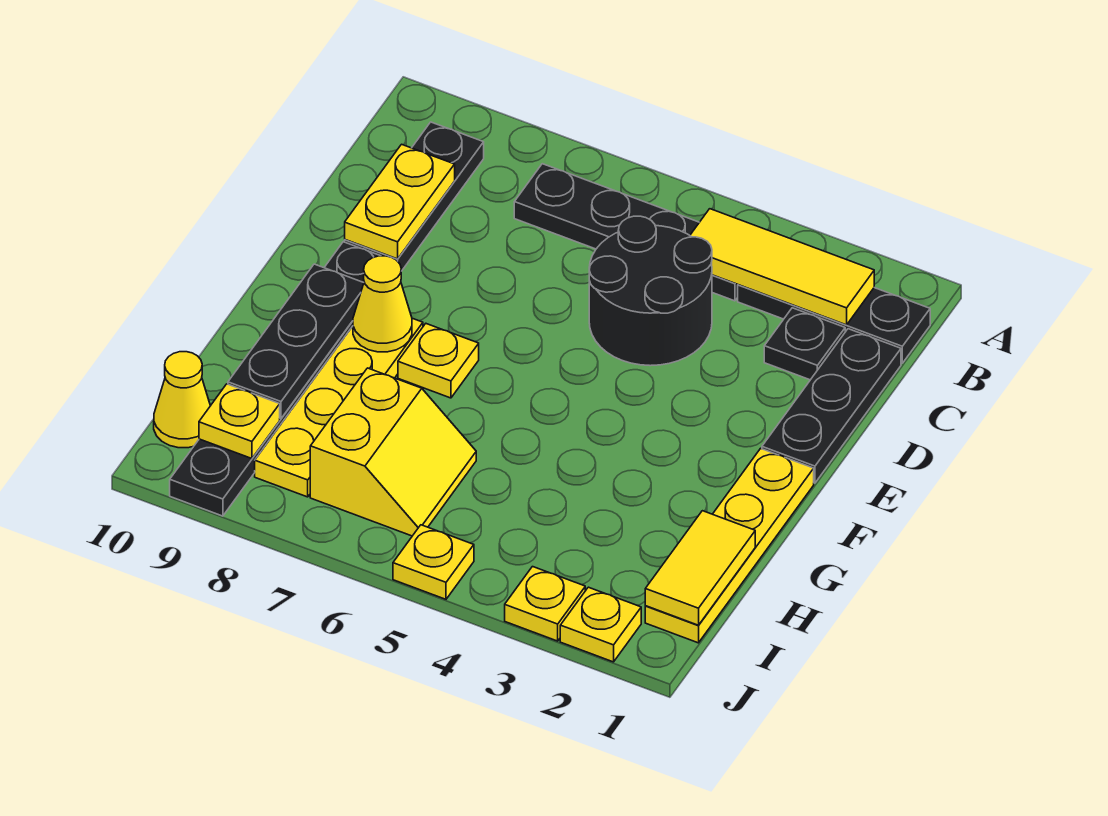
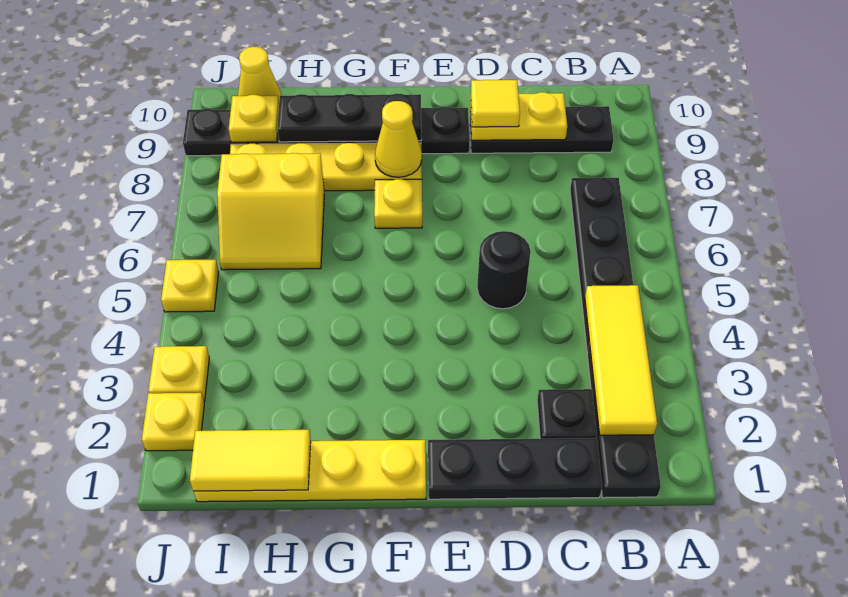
black round brick C4:D5 level 1 -> black round brick D5 level 1
none -> yellow tile D9 level 3

